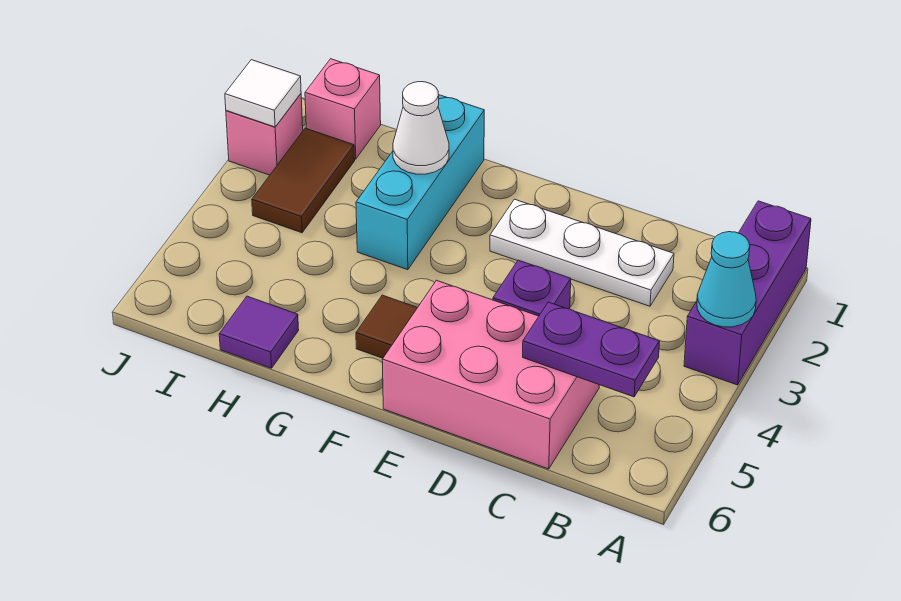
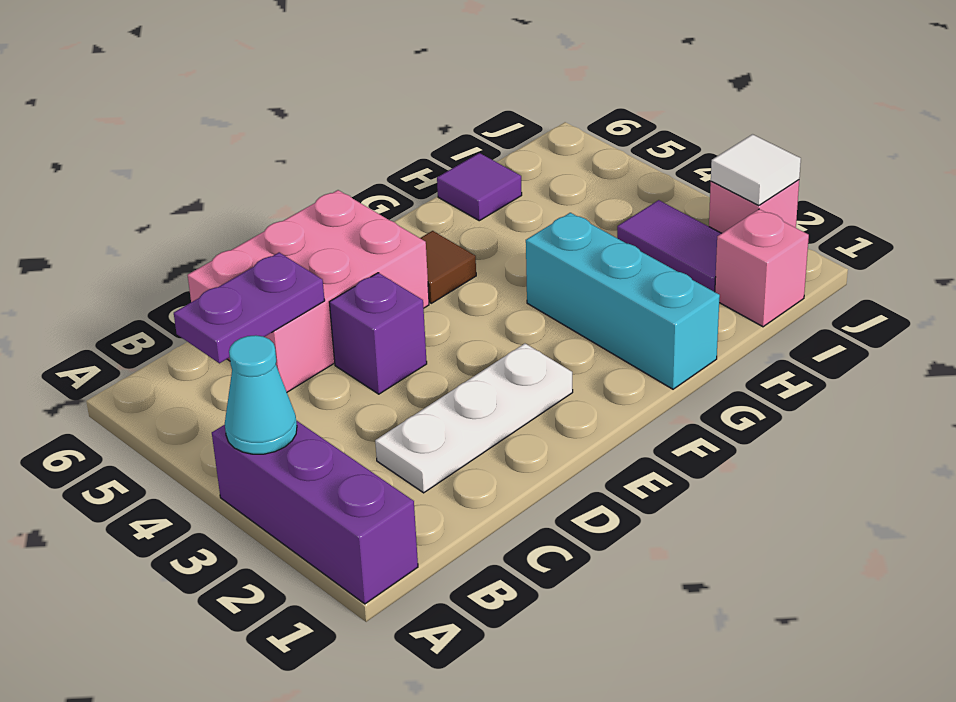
white cone G2 level 2 -> none
brown tile I2:I3 level 1 -> purple tile I2:I3 level 1

